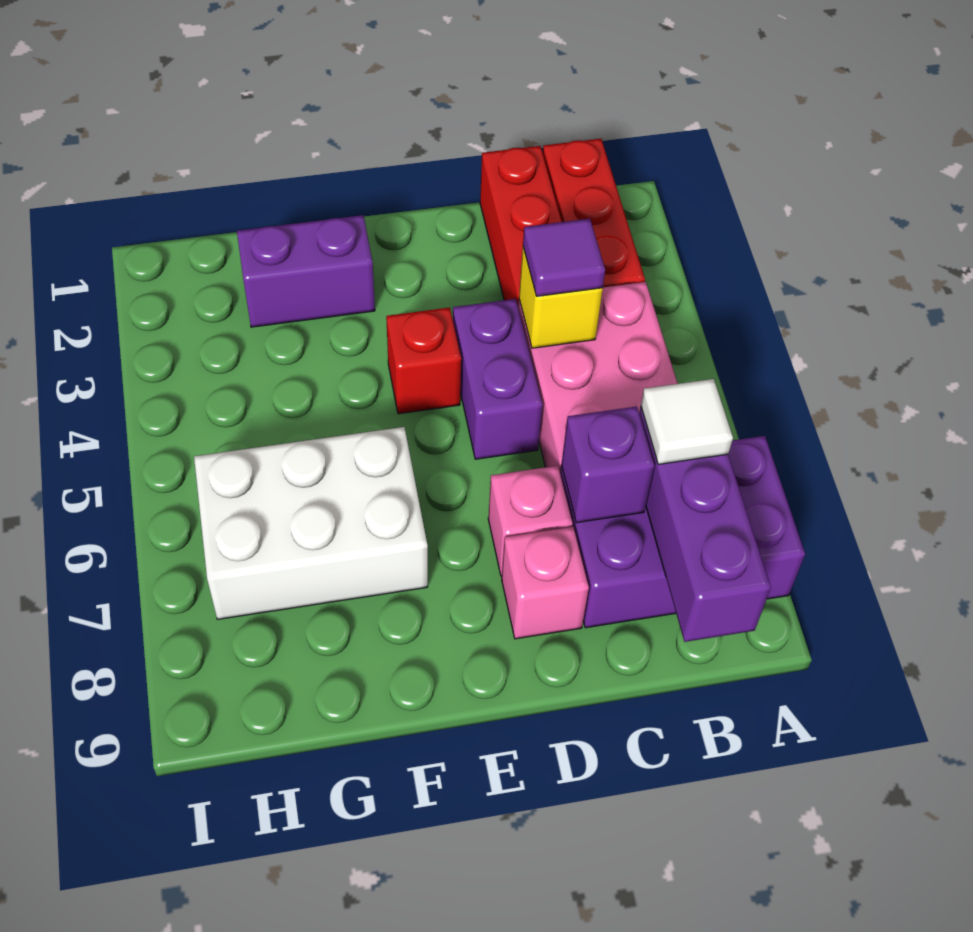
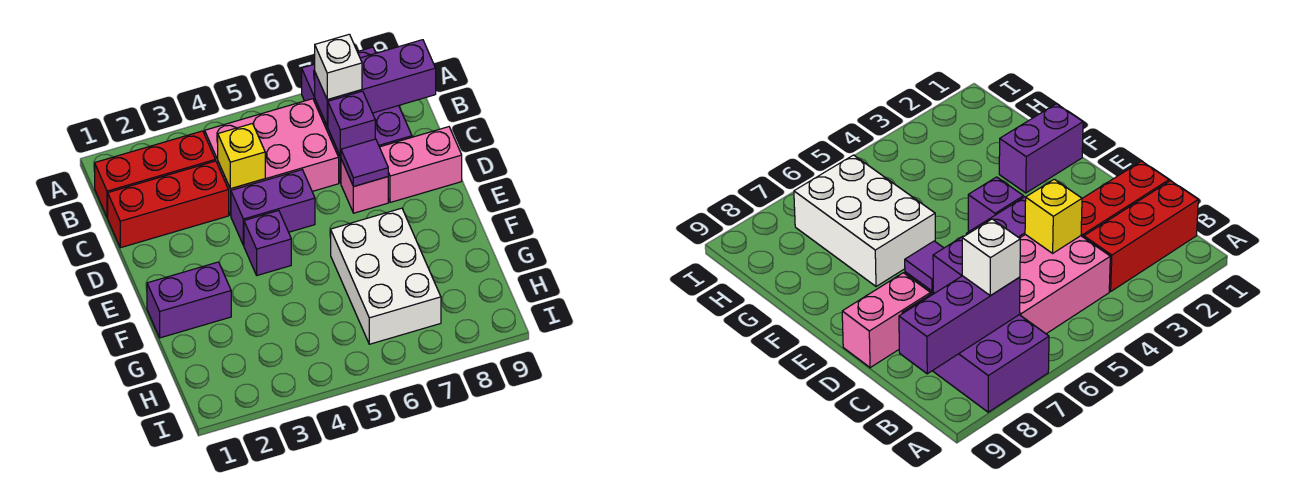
white tile B7 level 3 -> white brick B7 level 3
purple tile C4 level 3 -> purple tile D7 level 2
pink brick D8 level 1 -> pink brick D8:D9 level 1
red brick E4 level 1 -> purple brick E4 level 1
purple brick F2:G2 level 1 -> purple brick F1:F2 level 1

